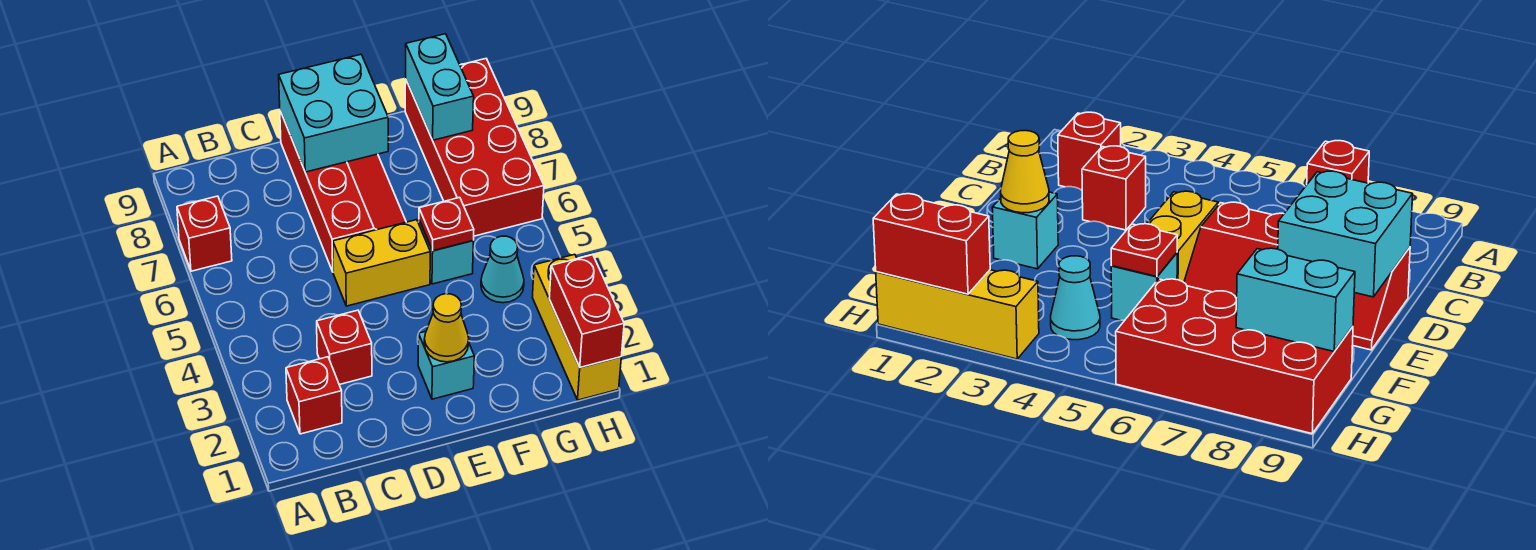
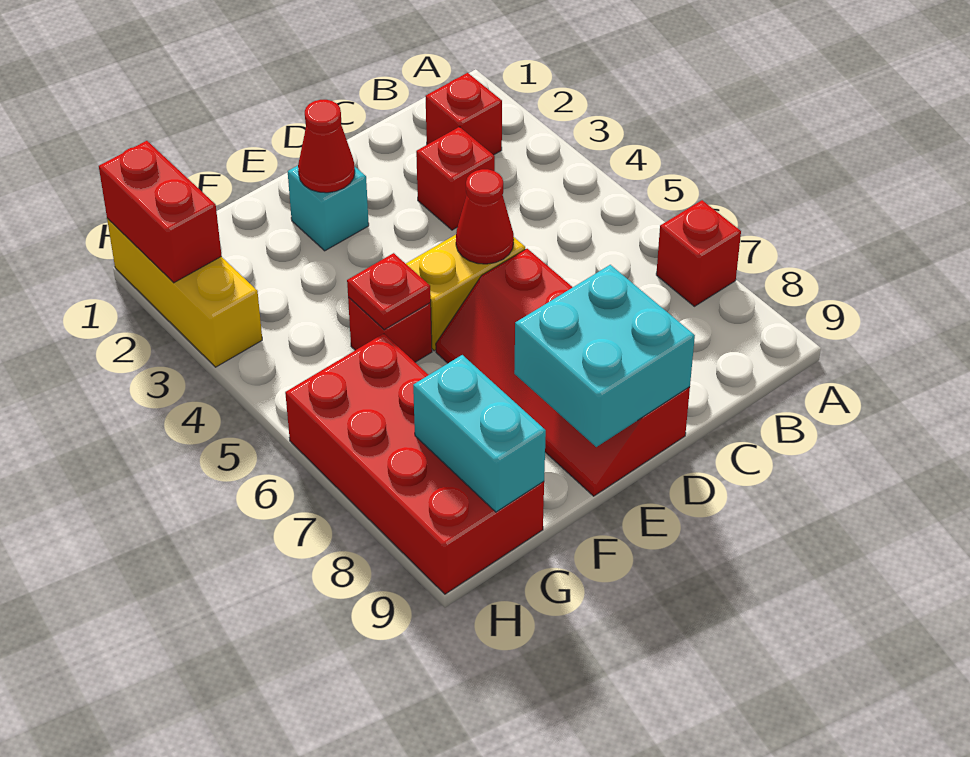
none -> red cone D5 level 2
yellow cone E2 level 2 -> red cone E2 level 2
cyan brick F5 level 1 -> red brick F5 level 1
cyan cone G4 level 1 -> none

